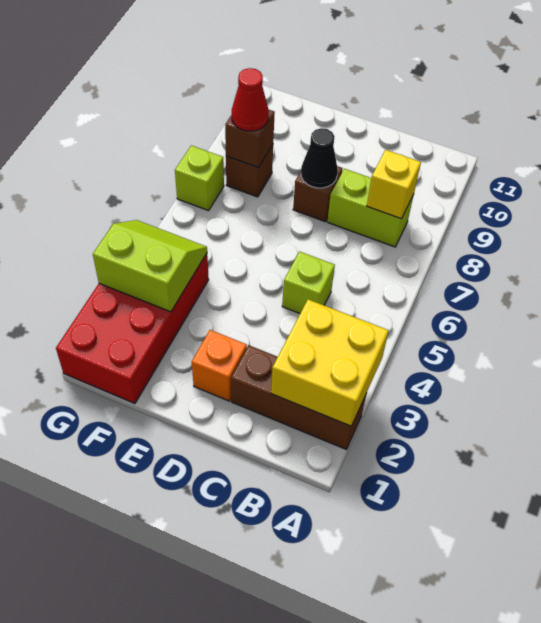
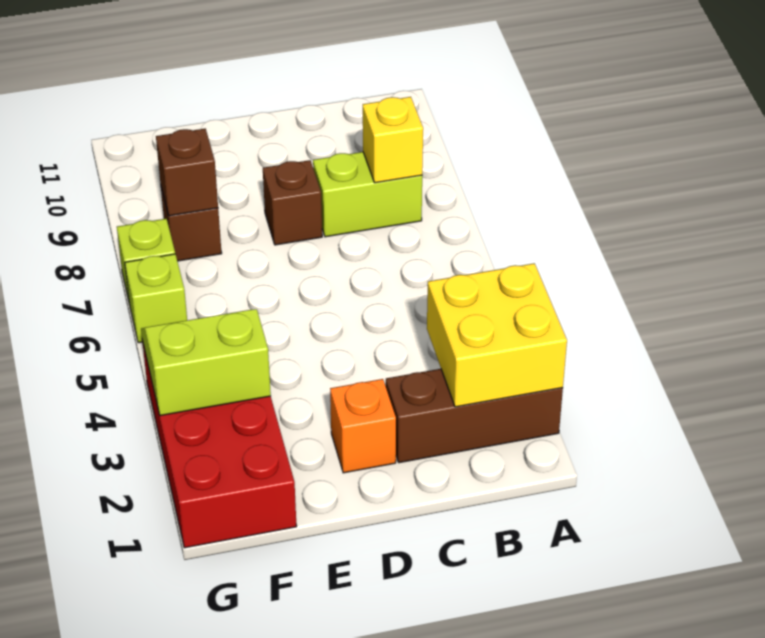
lime brick C5 level 1 -> lime brick G6 level 1
black cone D8 level 2 -> none
red cone F8 level 3 -> none

